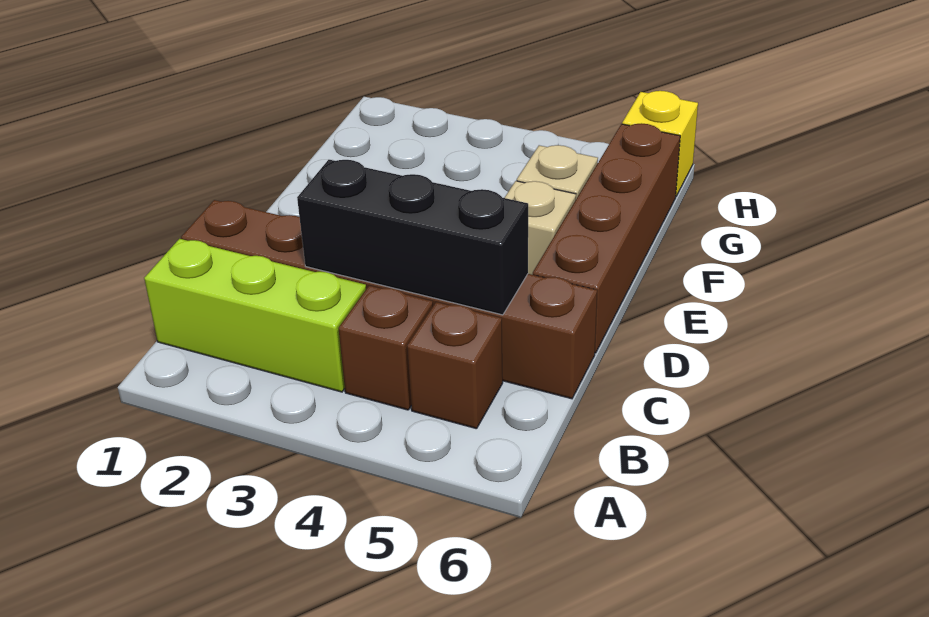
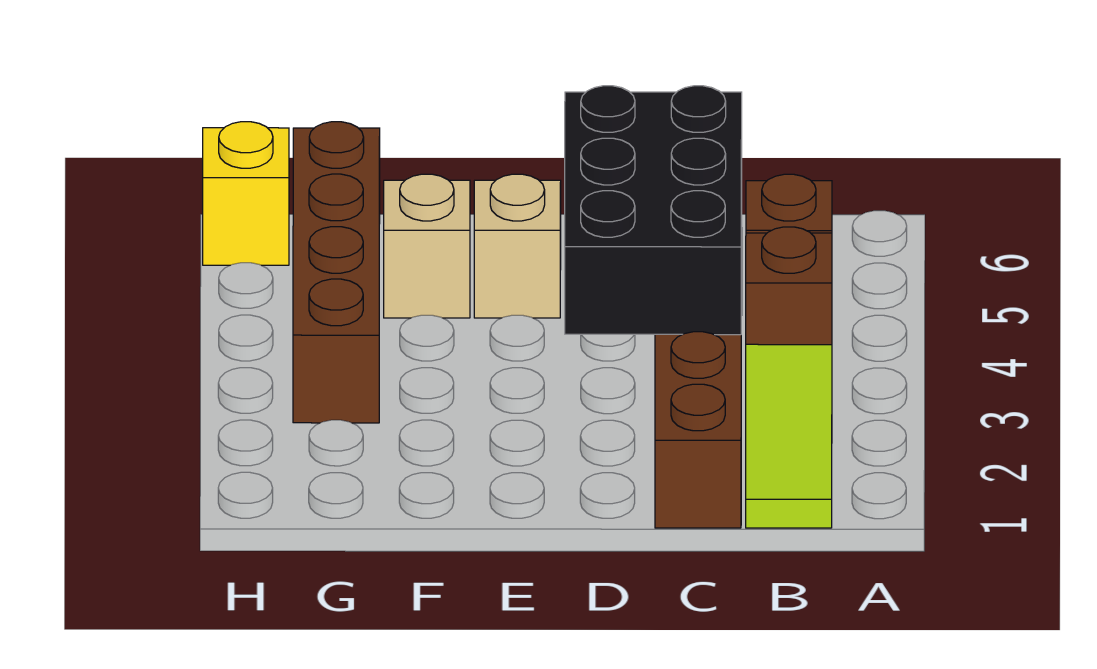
lime brick B1:B3 level 1 -> lime tile B1:B3 level 1
black brick C3:C5 level 2 -> black brick C3:D5 level 2
brown brick D6:G6 level 1 -> brown brick G3:G6 level 1

